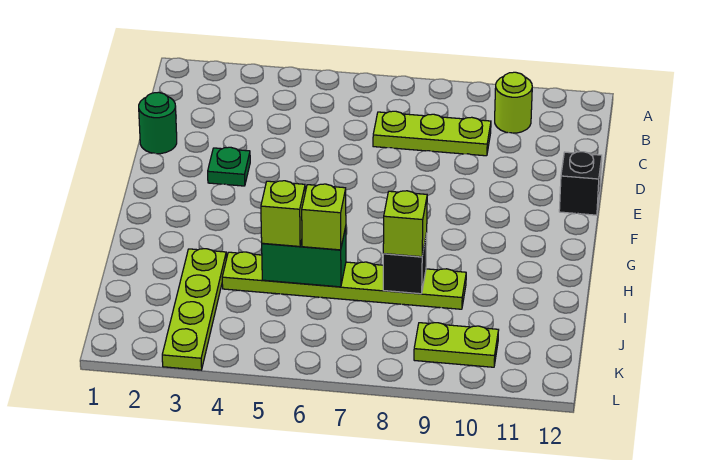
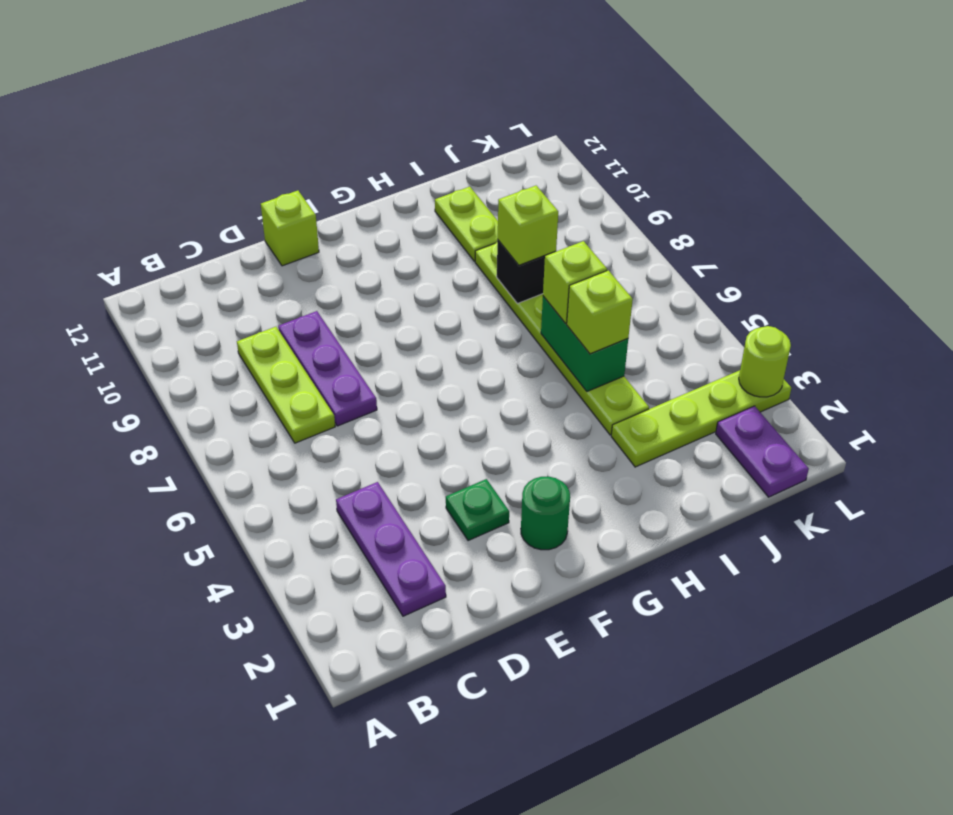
lime round brick B10 level 1 -> lime round brick L3 level 2
none -> purple plate C2:C4 level 1
green round brick D1 level 1 -> green round brick F2 level 1
none -> purple plate D7:D9 level 1
black brick E12 level 1 -> lime brick E12 level 1
none -> purple plate K1:K2 level 1
lime plate K9:K10 level 1 -> lime plate I10:I11 level 1

